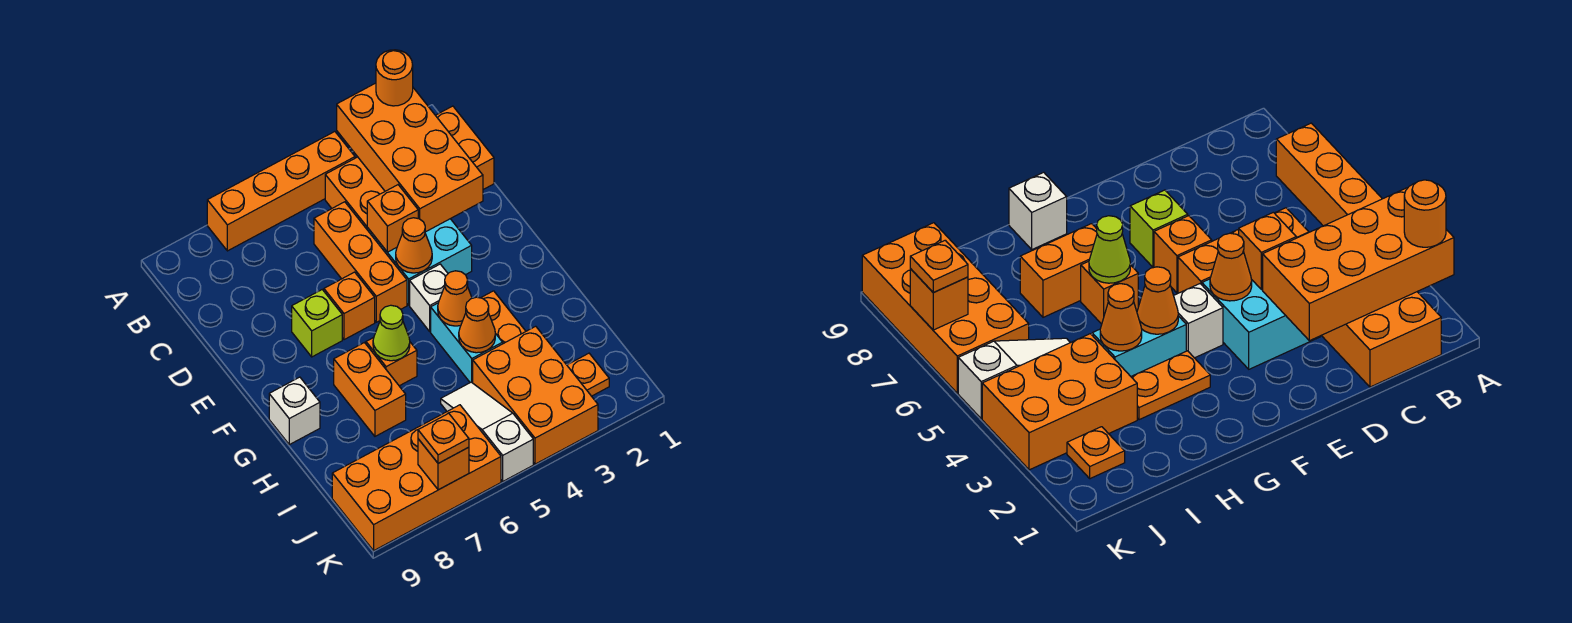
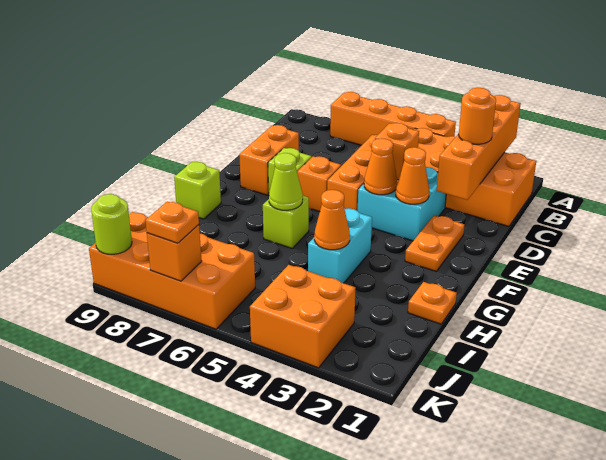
orange brick A2:D3 level 2 -> orange brick A2:D2 level 2
orange round brick A2 level 3 -> orange round brick C2 level 3
white brick F4 level 1 -> none
orange plate G3:H3 level 1 -> orange plate E2:F2 level 1
orange cone G4 level 2 -> orange cone E3 level 2
orange brick G6 level 1 -> lime brick G6 level 1
orange brick G7:H7 level 1 -> orange brick D8:E8 level 1
white brick G9 level 1 -> lime brick G9 level 1
orange brick I3:K4 level 1 -> orange brick J3:K4 level 1
white slope I5:K5 level 1 top K -> none
orange plate J2 level 1 -> orange plate H1 level 1
none -> lime round brick K9 level 2

